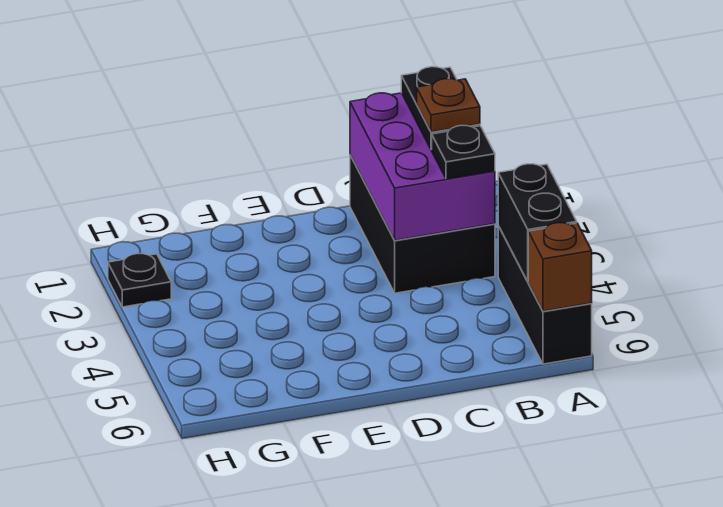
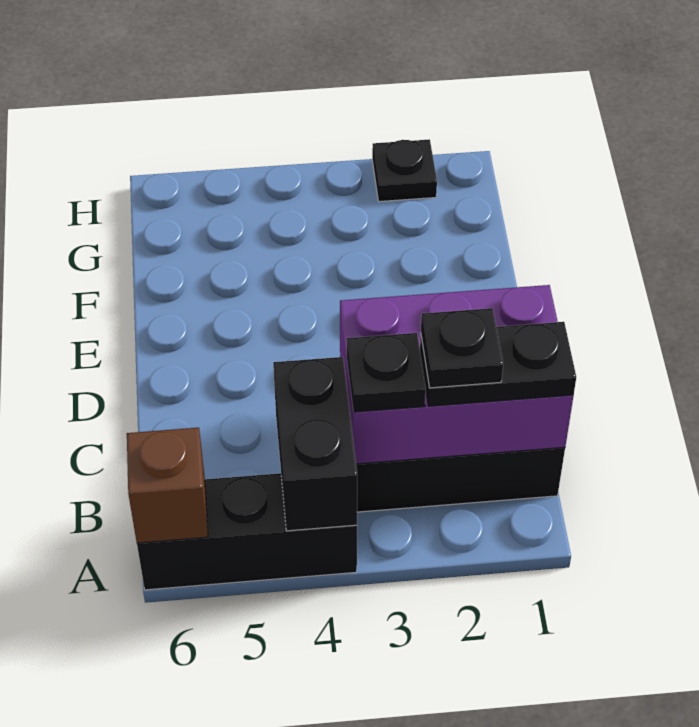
black brick A4:A5 level 2 -> black brick A4:B4 level 2
brown plate B2 level 4 -> black plate B2 level 4

